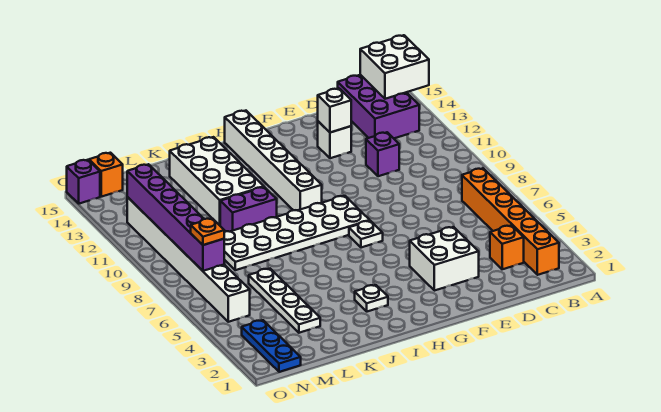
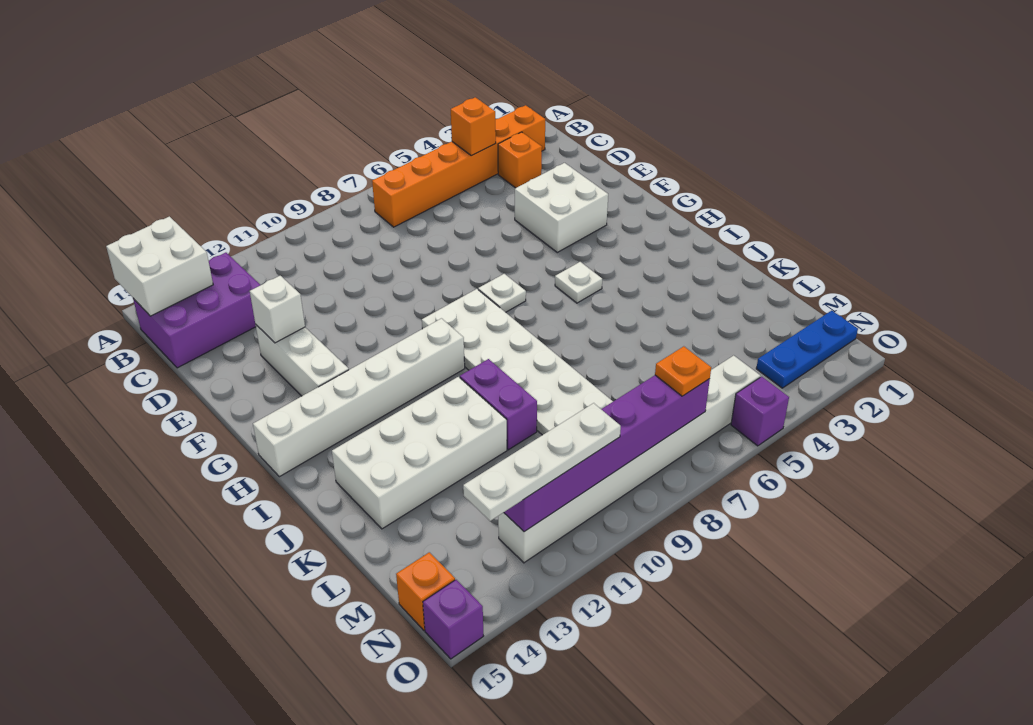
none -> orange brick B4 level 2
purple brick D11 level 1 -> purple brick O5 level 1
white brick E13 level 1 -> white brick E13:G13 level 1
white plate I3 level 1 -> white plate H5 level 1
white plate L3:L6 level 1 -> white plate N10:N13 level 3

